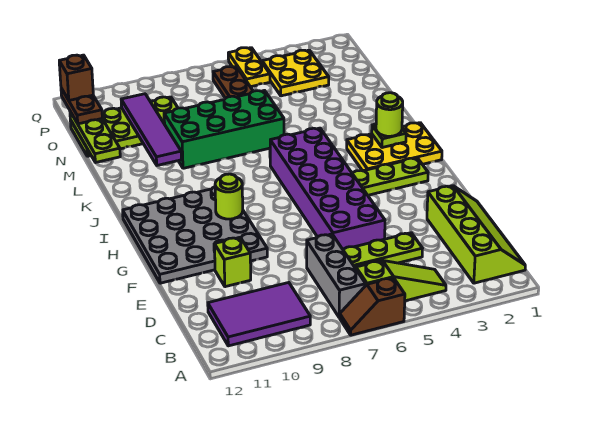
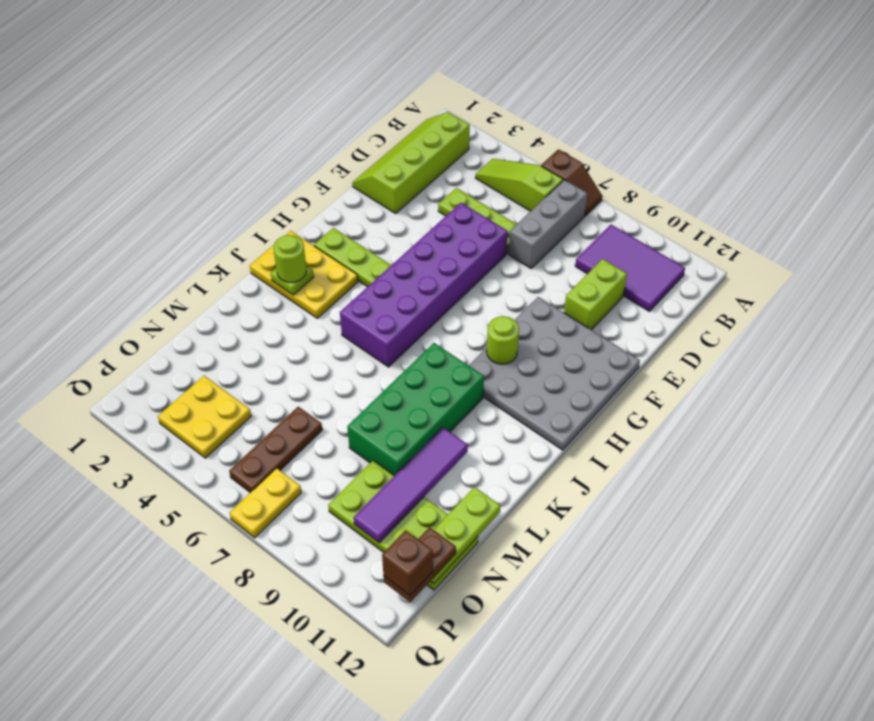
lime brick E10 level 1 -> lime brick D10:E10 level 1
green brick L6:M9 level 1 -> green brick J8:M9 level 1
yellow plate P5:Q5 level 1 -> yellow plate P7:Q7 level 1

